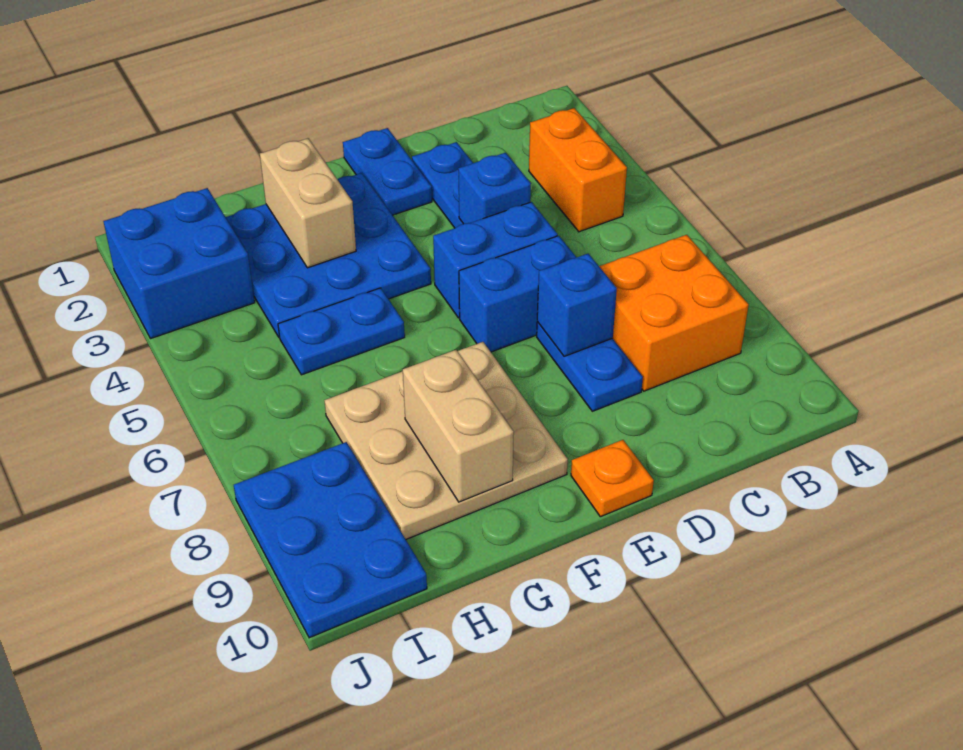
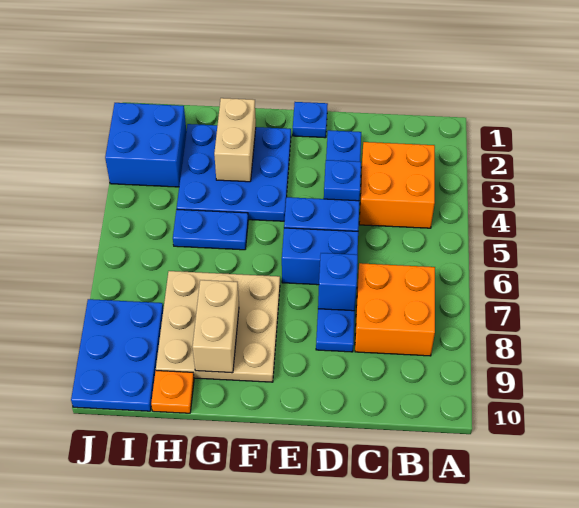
orange brick B3:B4 level 1 -> orange brick B3:C4 level 1
blue plate E1:E2 level 1 -> blue plate E1 level 1
orange plate E10 level 1 -> orange plate H10 level 1

